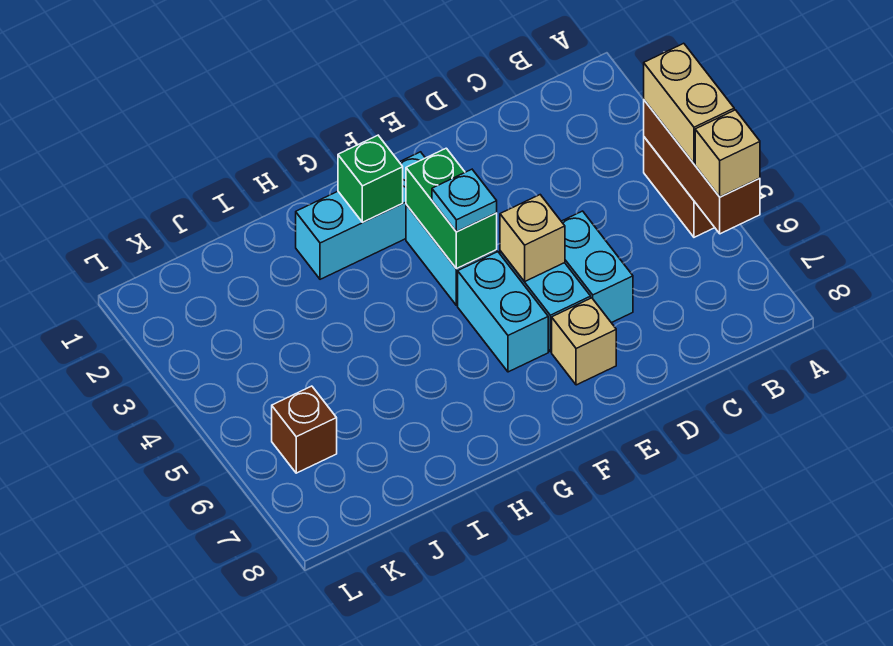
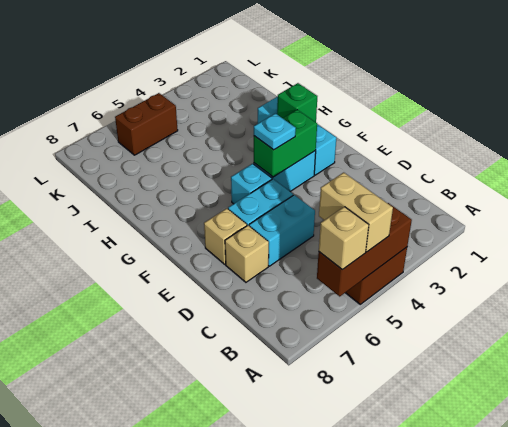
tan brick A4:A5 level 3 -> tan brick A5:B5 level 3
tan brick E5 level 2 -> tan brick D7 level 1
cyan brick F5:F6 level 1 -> cyan brick F5 level 1
brown brick K6 level 1 -> brown brick K5:K6 level 1

